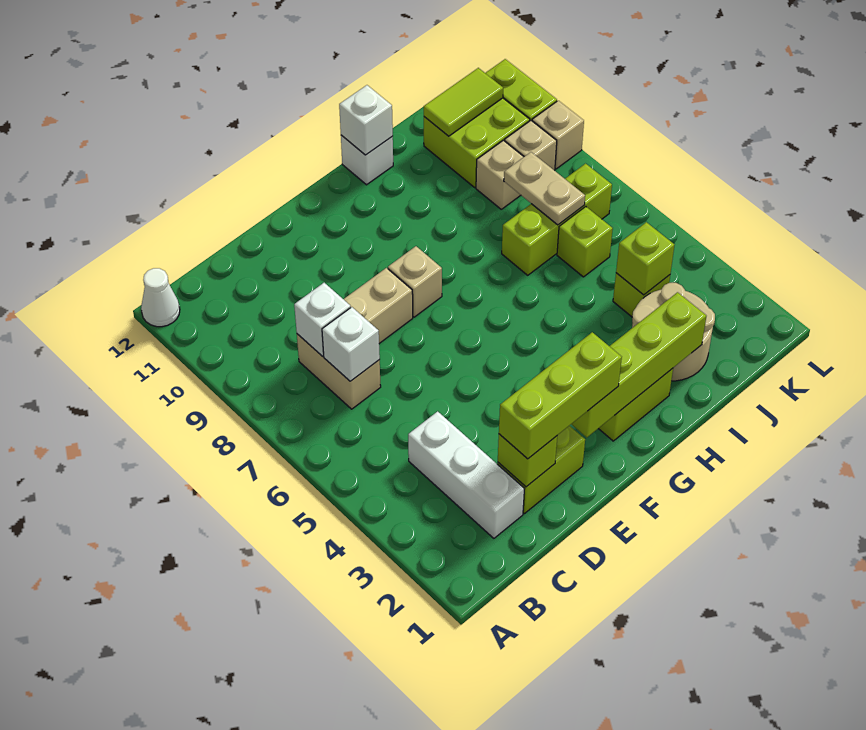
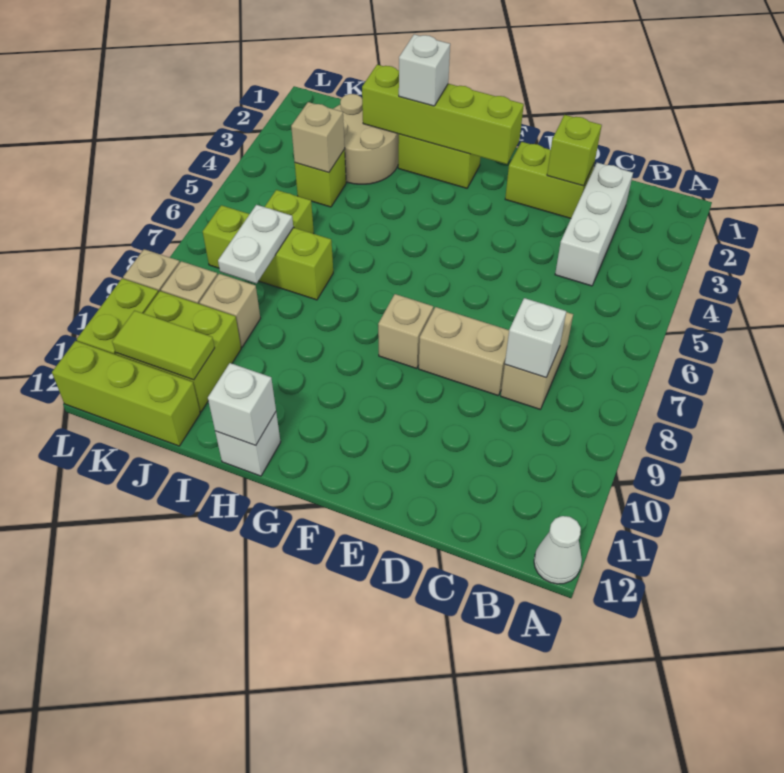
white brick C7 level 2 -> white brick H2 level 3
lime brick D2:F2 level 3 -> lime brick J12:L12 level 1
lime brick J4 level 2 -> tan brick J4 level 2
tan plate J7:J8 level 2 -> white plate J7:J8 level 2

